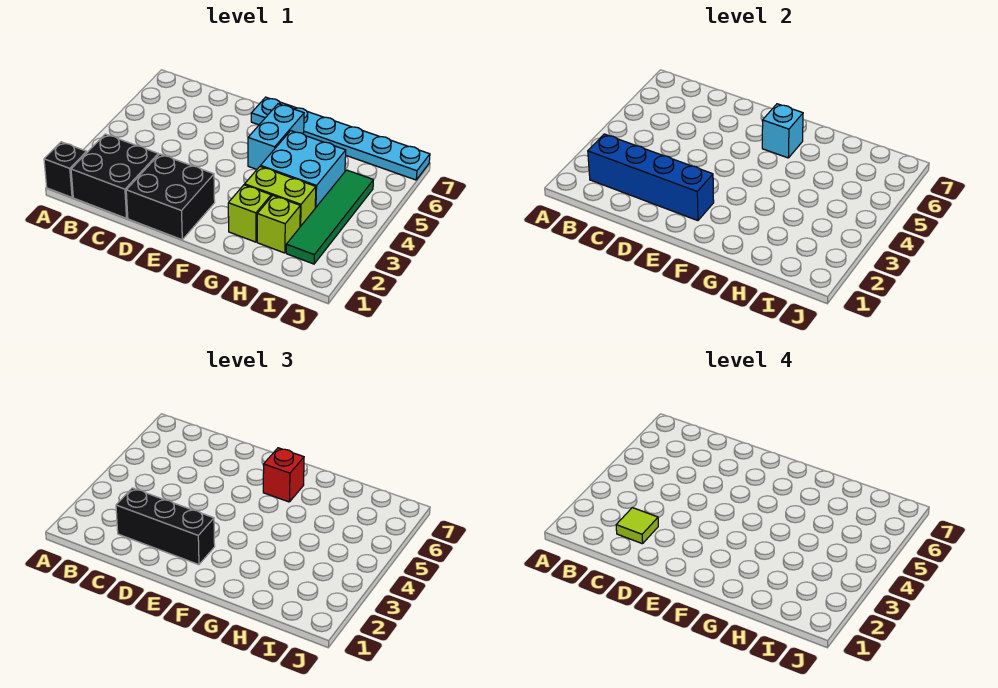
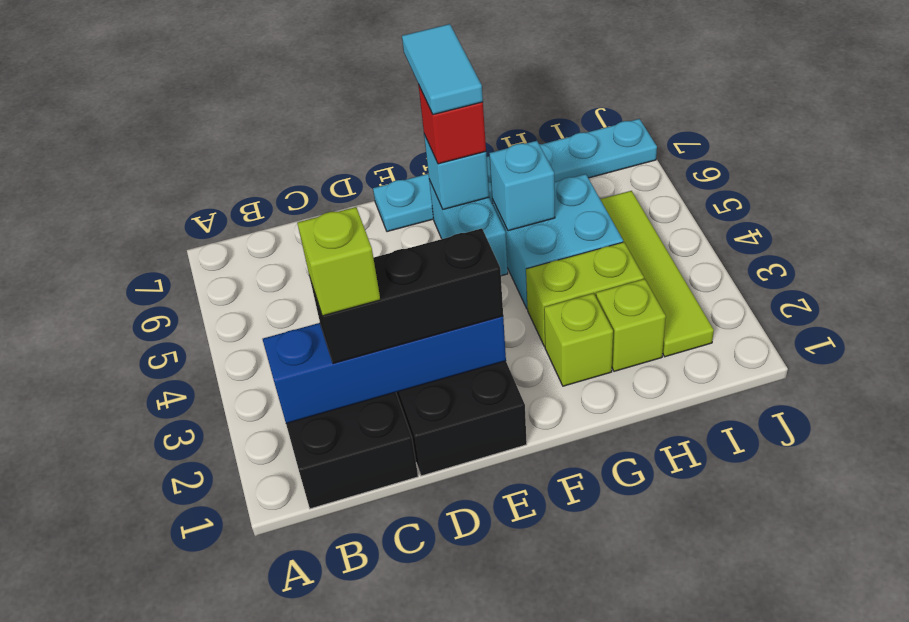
black brick A1 level 1 -> none
lime tile C2 level 4 -> lime brick C2 level 4
none -> cyan tile F6:F7 level 4
none -> cyan brick G5 level 2
green tile I2:I5 level 1 -> lime tile I2:I5 level 1

